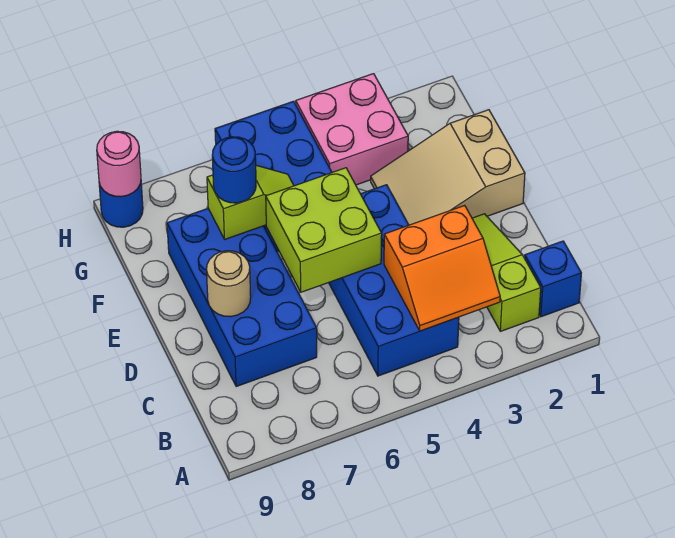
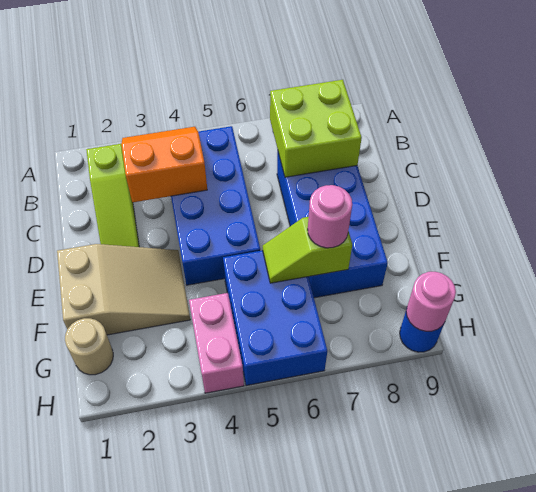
blue brick B1 level 1 -> none
lime brick D5:E6 level 2 -> lime brick B7:C8 level 2
tan round brick D8 level 2 -> tan round brick G1 level 1
blue round brick F7 level 3 -> pink round brick F7 level 3
pink brick G3:H4 level 1 -> pink brick G4:H4 level 1

